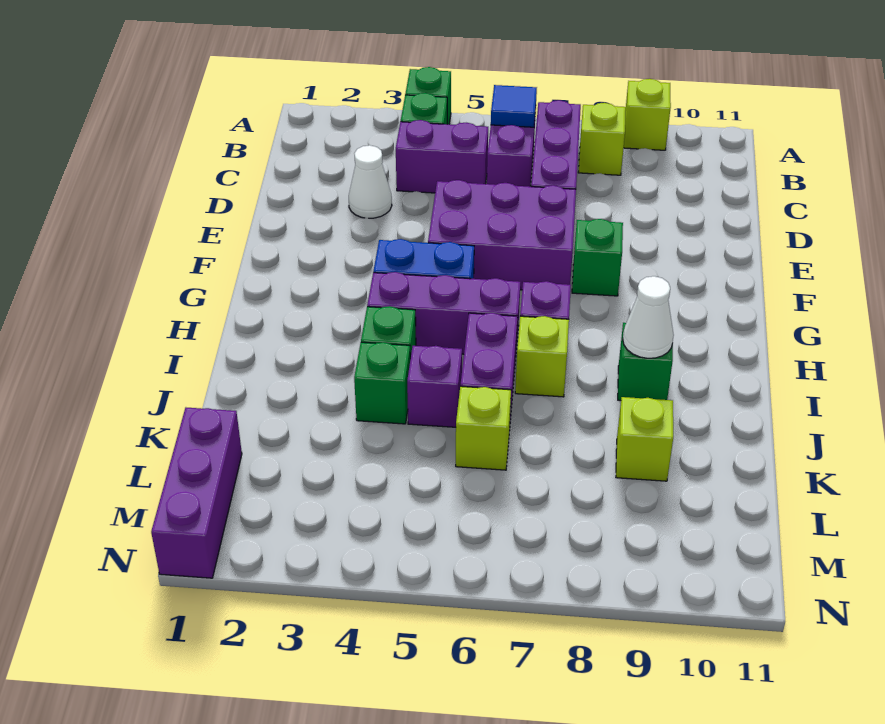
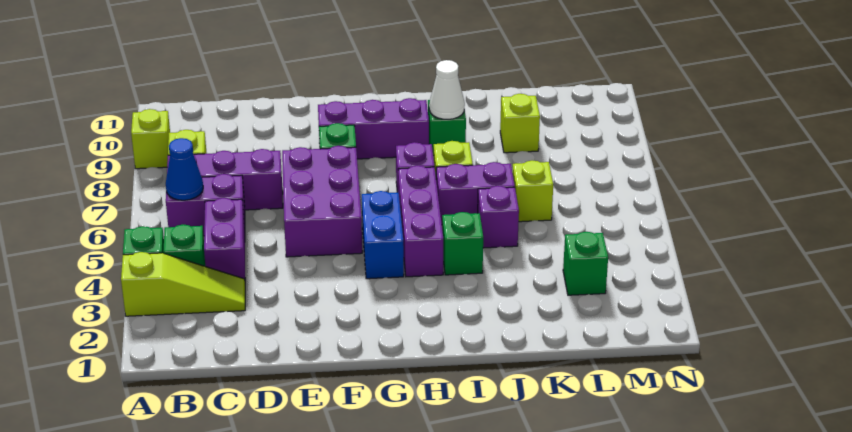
none -> lime slope A3:C3 level 1 top A
blue tile B6 level 2 -> blue cone B6 level 2
white cone D3 level 1 -> none
green brick J4 level 1 -> green brick L3 level 1
purple brick L1:N1 level 1 -> purple brick F9:H9 level 1

